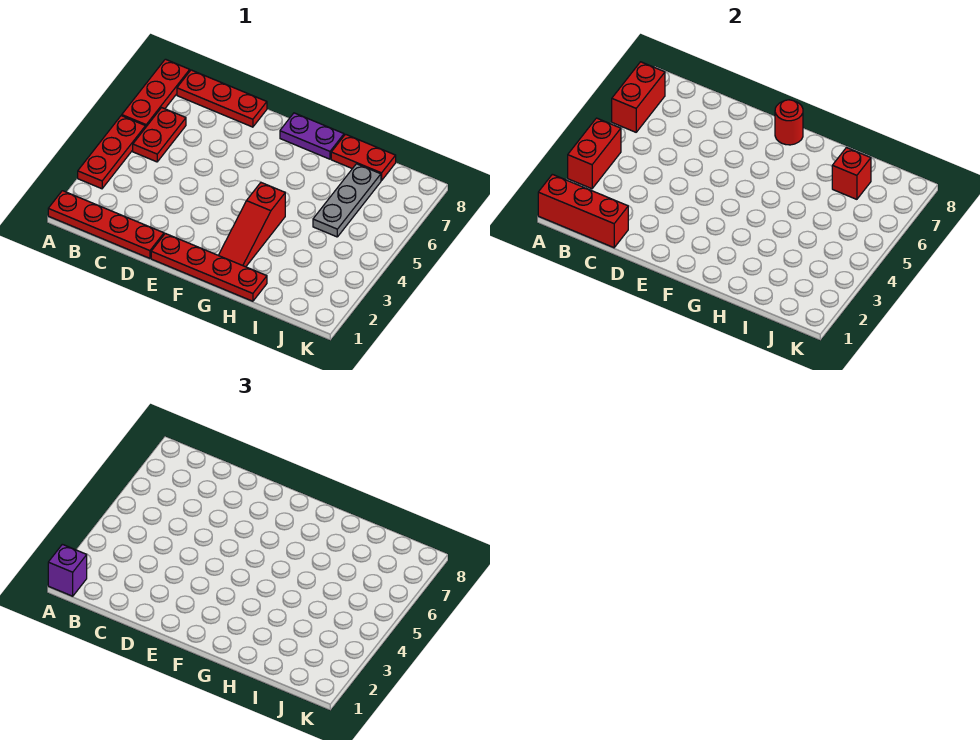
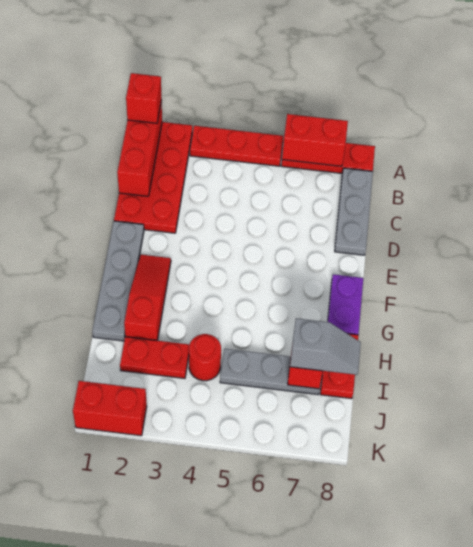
red plate A1:D1 level 1 -> red plate A1:D2 level 1
purple brick A1 level 3 -> red brick A1 level 3
red brick A3:A4 level 2 -> red brick K1:K2 level 1
red plate B5:B6 level 1 -> red plate I2:I3 level 1
red plate B8:D8 level 1 -> grey plate B8:D8 level 1
red plate E1:H1 level 1 -> grey plate E1:H1 level 1
red round brick F8 level 2 -> red round brick I4 level 1
red slope G2:G4 level 1 top 4 -> red slope F2:H2 level 1 top H
none -> grey slope I7:I8 level 3 top 7

